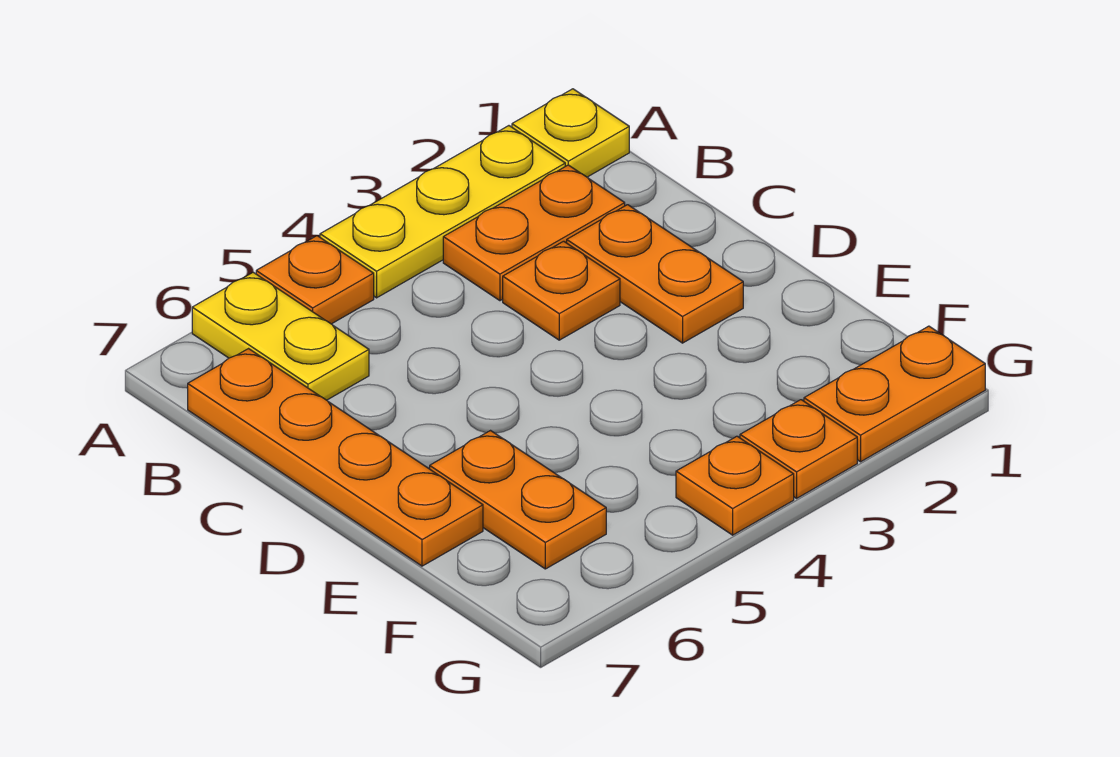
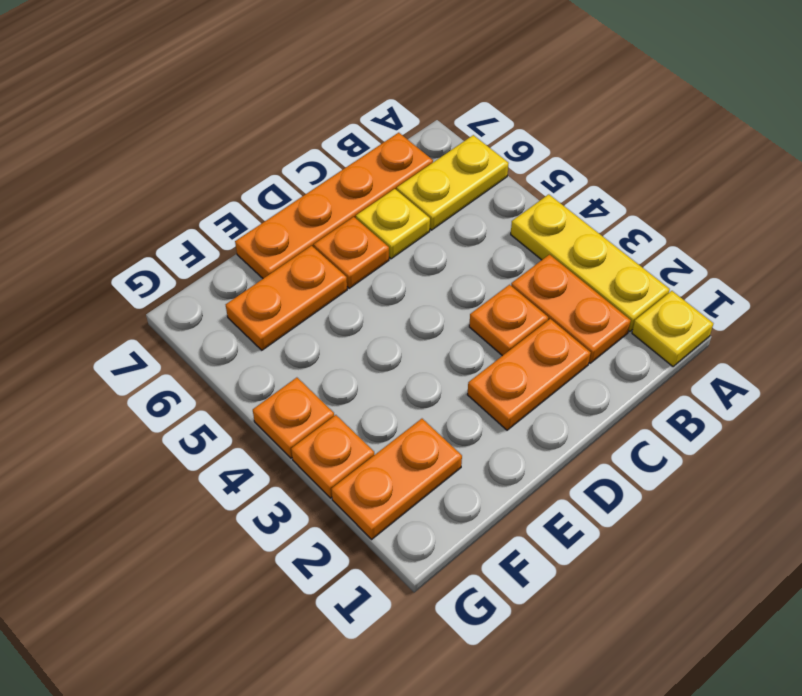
orange plate A5 level 1 -> orange plate D6 level 1
none -> yellow plate C6 level 1
orange plate G1:G2 level 1 -> orange plate F2:G2 level 1

